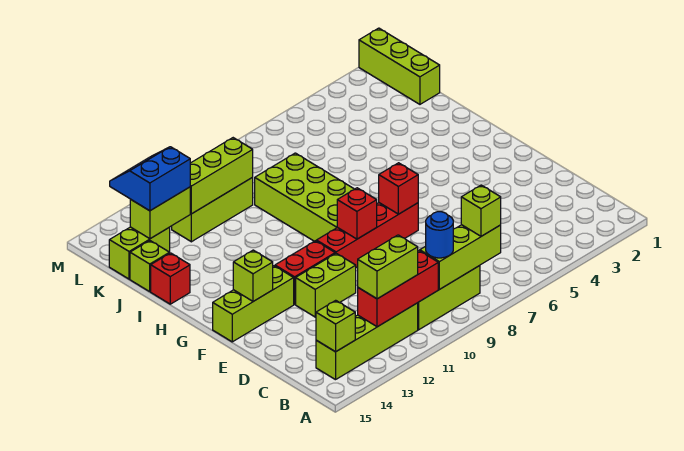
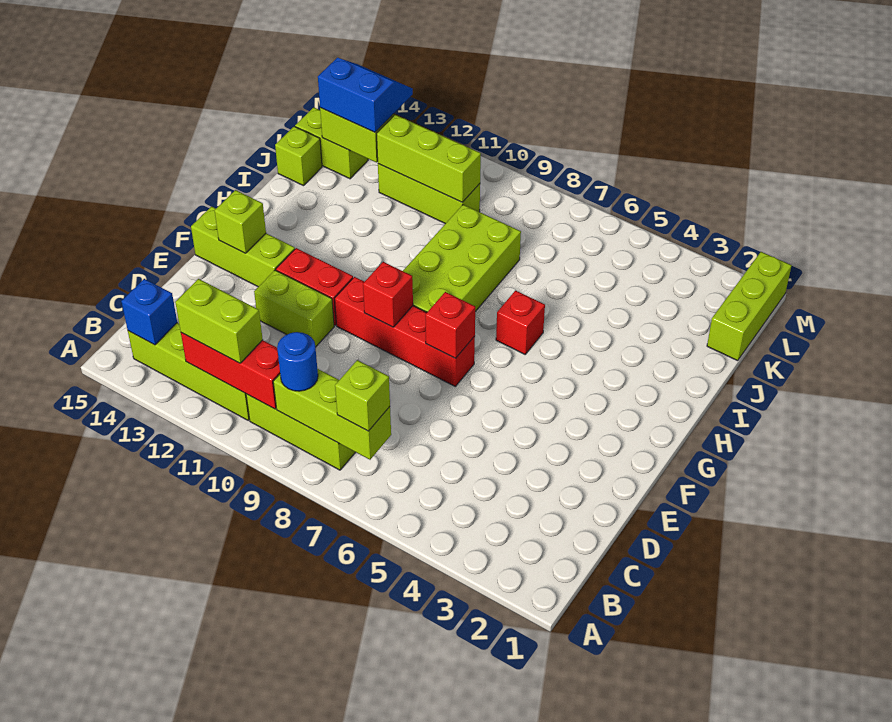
lime brick B14 level 2 -> blue brick B14 level 2
red brick I15 level 1 -> red brick H6 level 1

